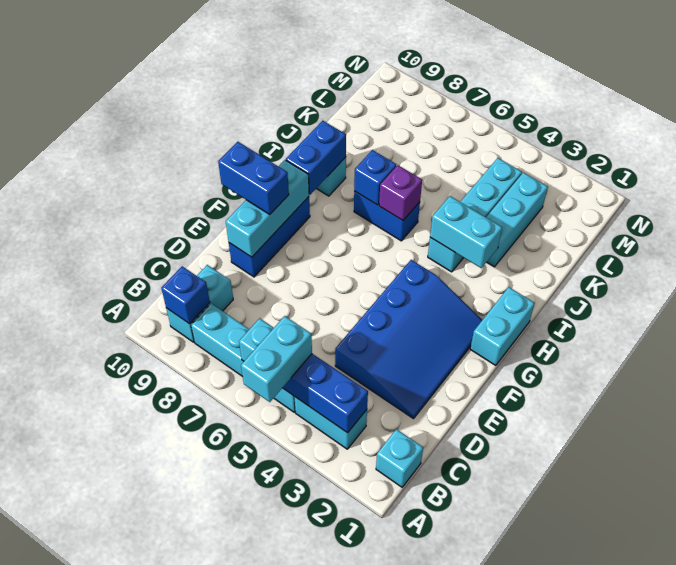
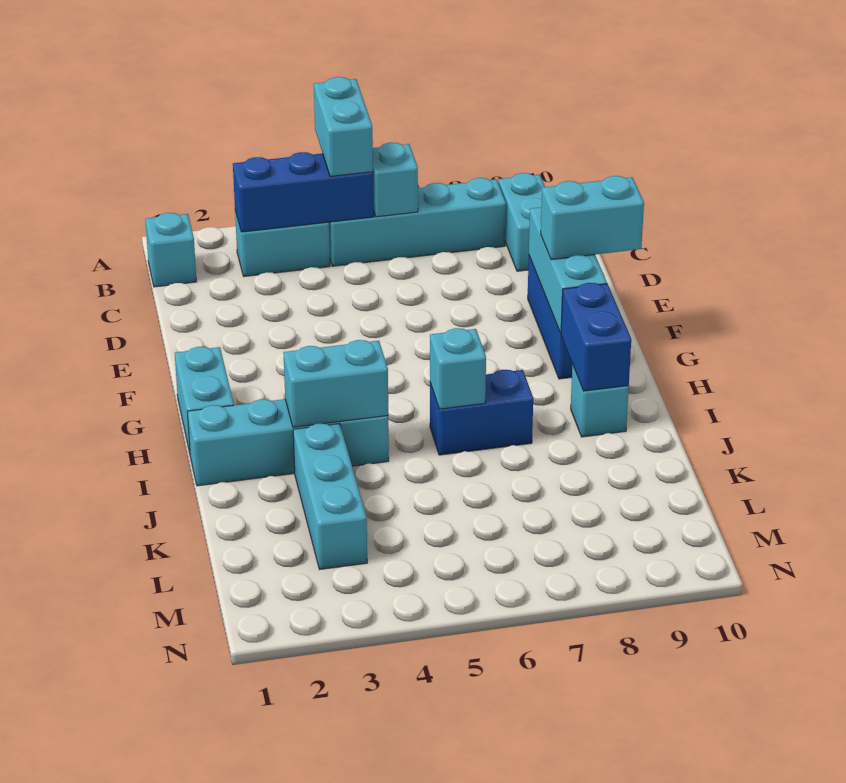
blue brick B9 level 2 -> none
blue slope D2:G4 level 1 top 4 -> none
blue brick F9:F10 level 3 -> cyan brick F9:F10 level 3
cyan brick I4:L4 level 1 -> cyan brick I1:I4 level 1
purple brick I6 level 2 -> cyan brick I6 level 2
blue brick I7 level 2 -> none

